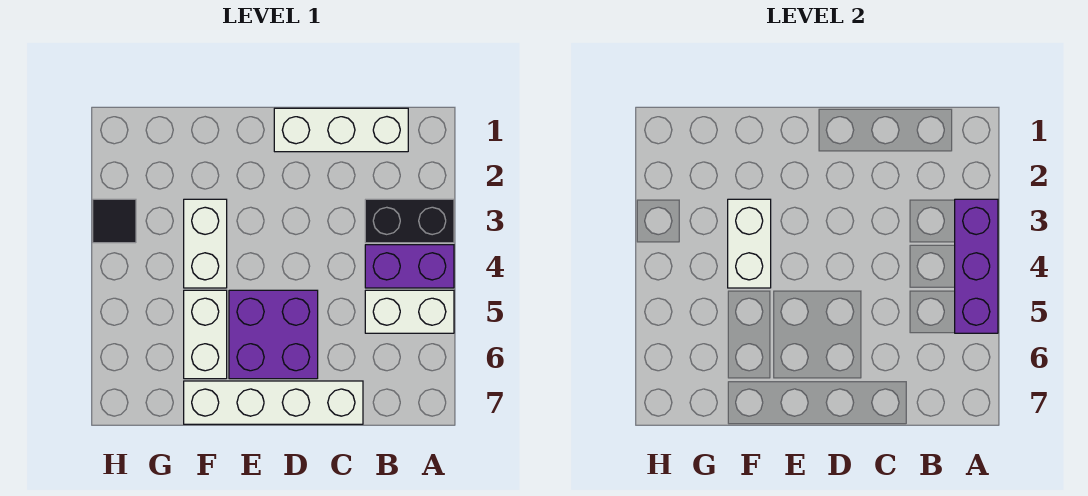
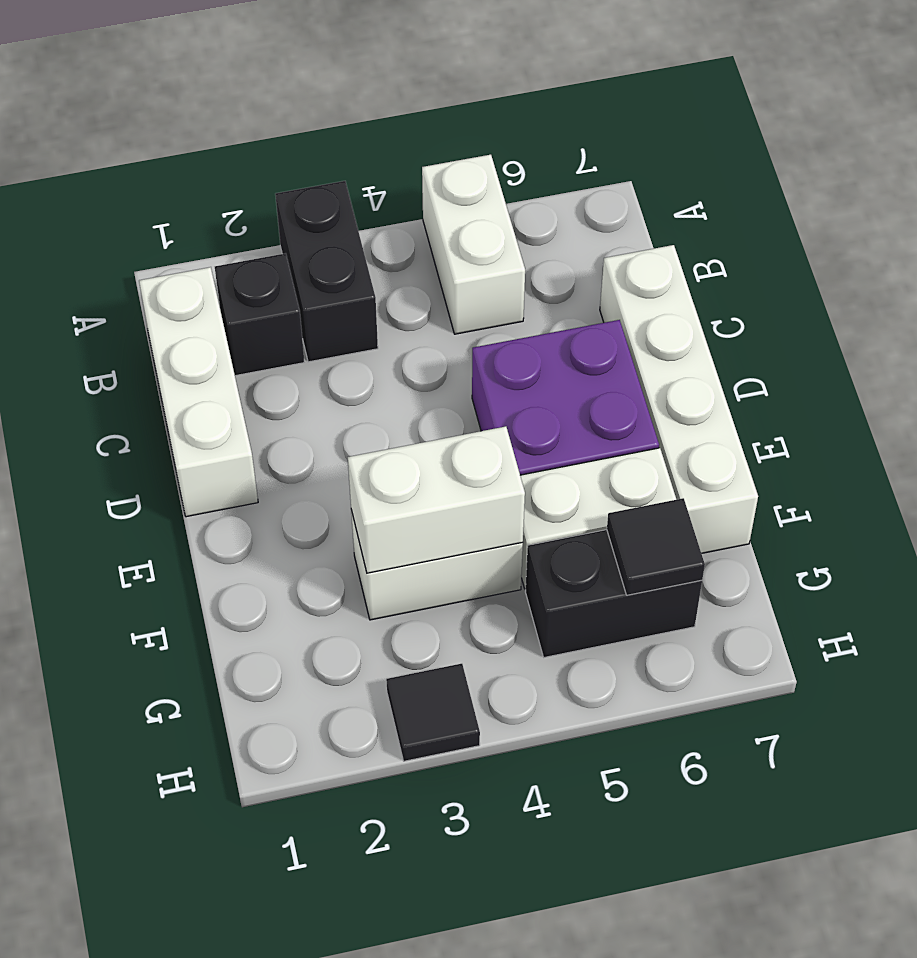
purple brick A3:A5 level 2 -> none
purple brick A4:B4 level 1 -> none
none -> black brick B2 level 1
none -> black brick G5:G6 level 1
none -> black tile G6 level 2

